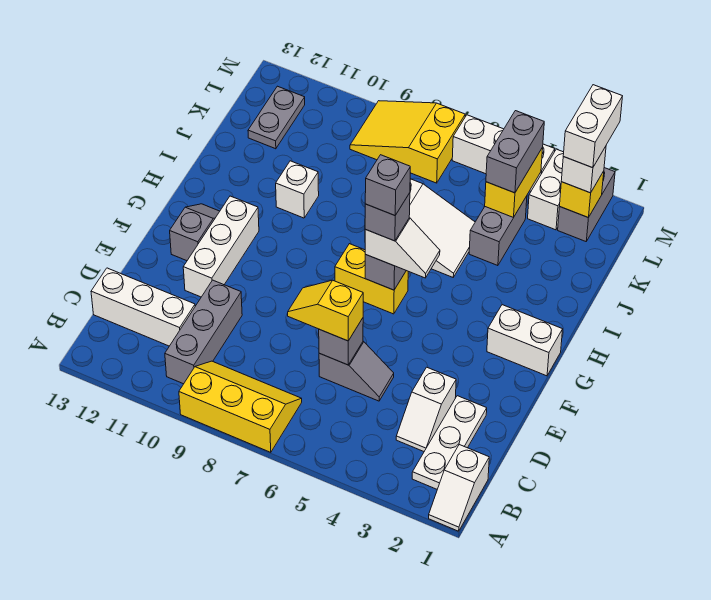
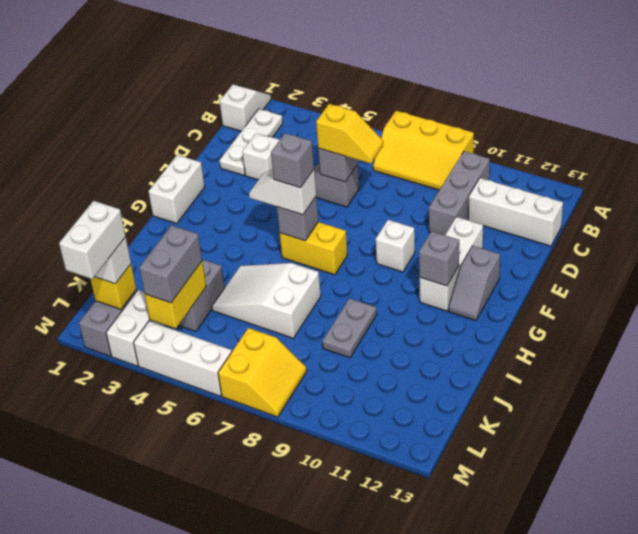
white brick G1:G2 level 1 -> white brick F1:G1 level 1
grey brick G6 level 5 -> grey brick G11 level 2
white brick I10 level 1 -> white brick F9 level 1
grey plate K12:L12 level 1 -> grey plate I9:J9 level 1
yellow slope L7:M9 level 1 top 7 -> yellow slope L7:M8 level 1 top 7

